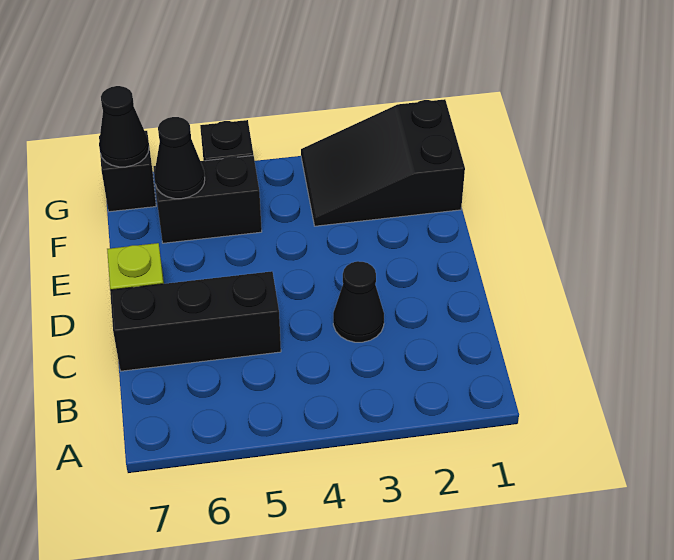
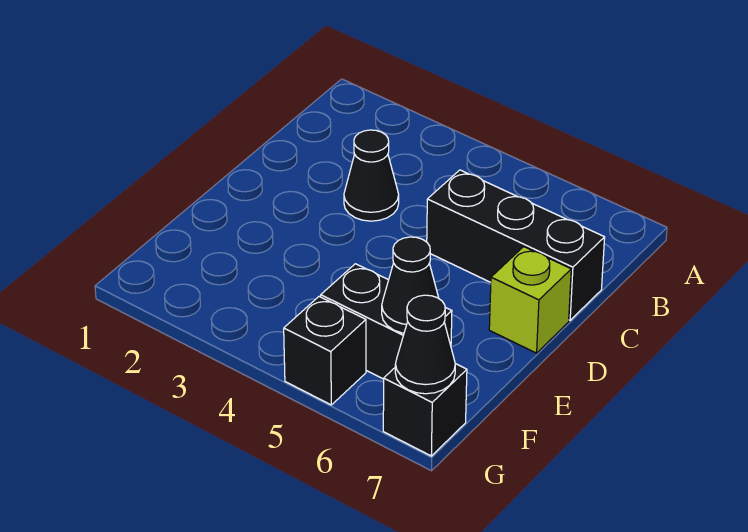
black slope F1:G3 level 1 top 1 -> none

